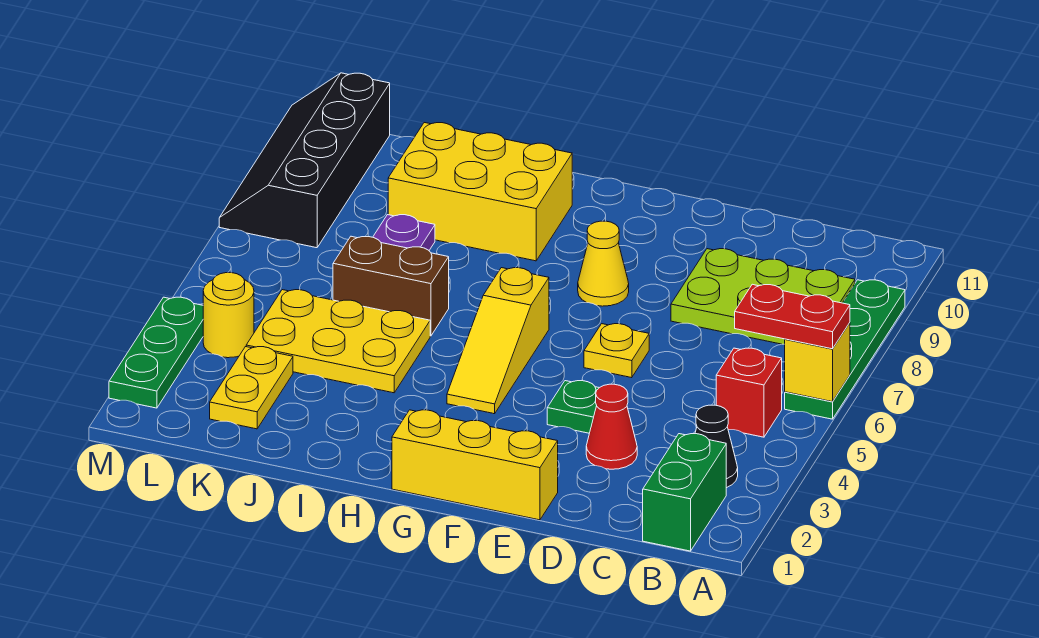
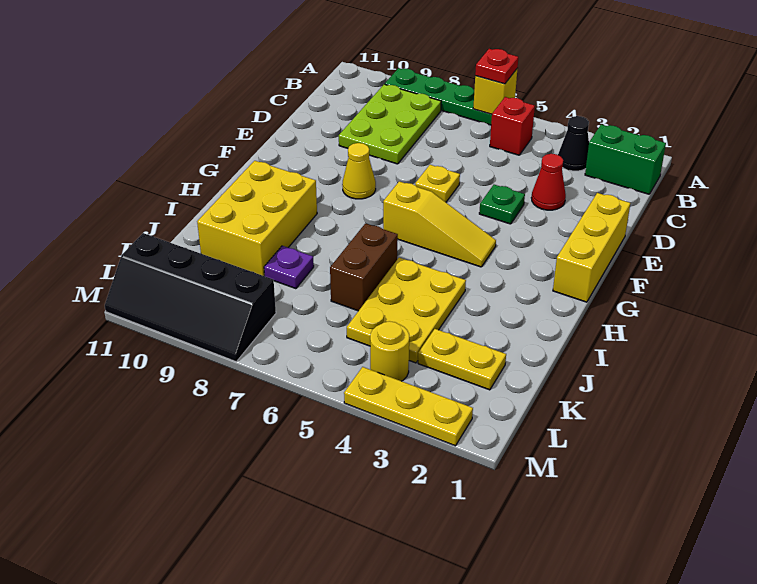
red plate A6:B6 level 3 -> red plate A6 level 3
green plate M2:M4 level 1 -> yellow plate M2:M4 level 1

